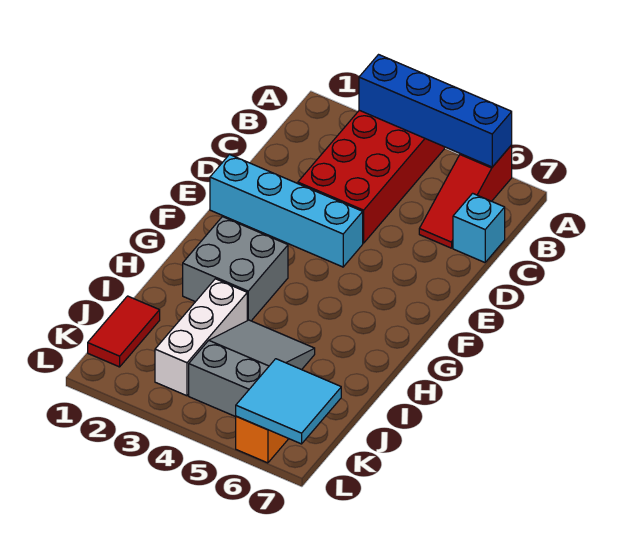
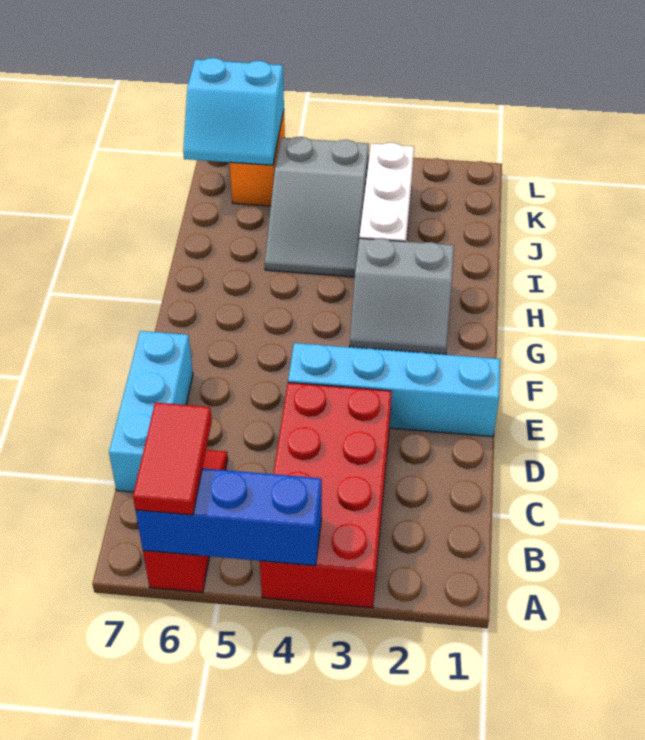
blue brick A3:A6 level 2 -> blue brick A4:A6 level 2
cyan brick C7 level 1 -> cyan brick C7:E7 level 1
grey brick G2:H3 level 1 -> grey slope G2:H3 level 1 top H
red tile J1:K1 level 1 -> red tile A6:B6 level 3
cyan tile K6:L7 level 2 -> cyan slope K6:L7 level 2 top L

